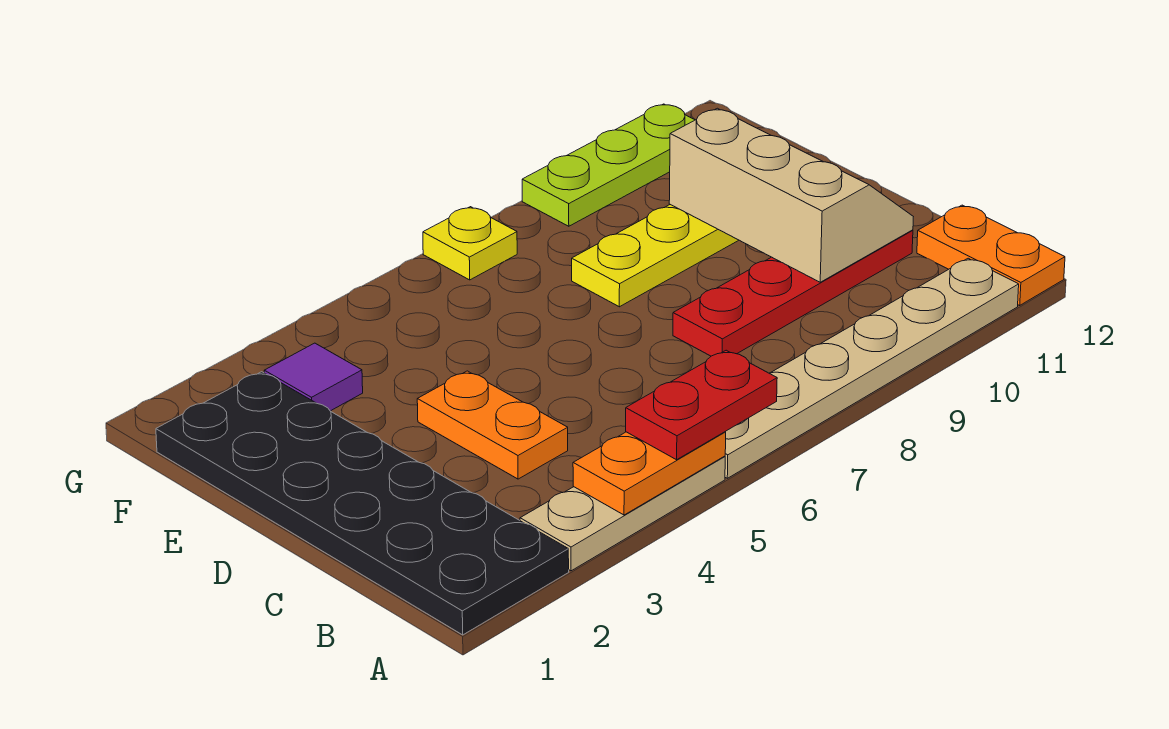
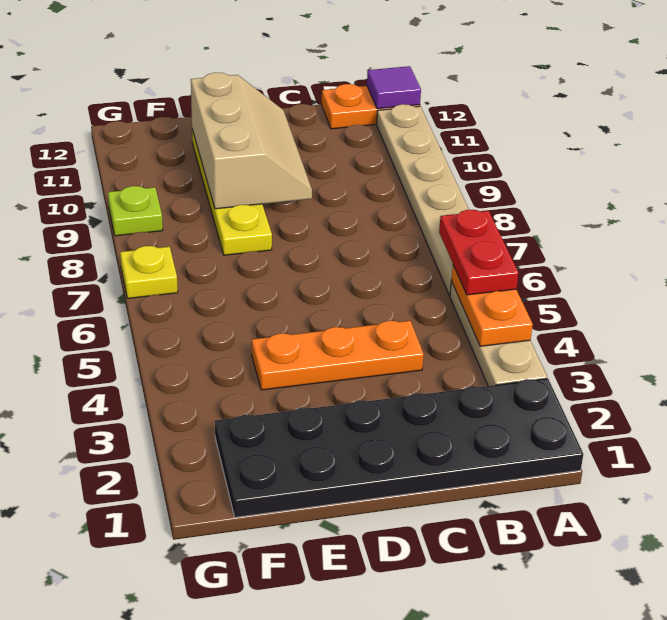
orange plate C4:D4 level 1 -> orange plate C4:E4 level 1
red plate C8:C11 level 1 -> none
tan slope C10:E11 level 2 top 10 -> tan slope D9:E11 level 2 top E
purple tile F3 level 1 -> purple tile A12 level 2
lime plate G9:G11 level 1 -> lime plate G9 level 1

